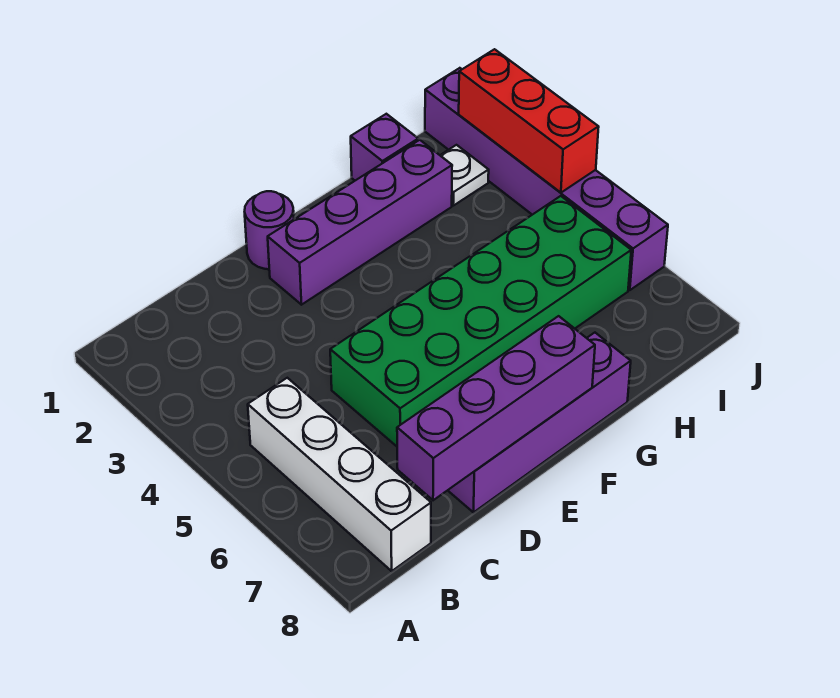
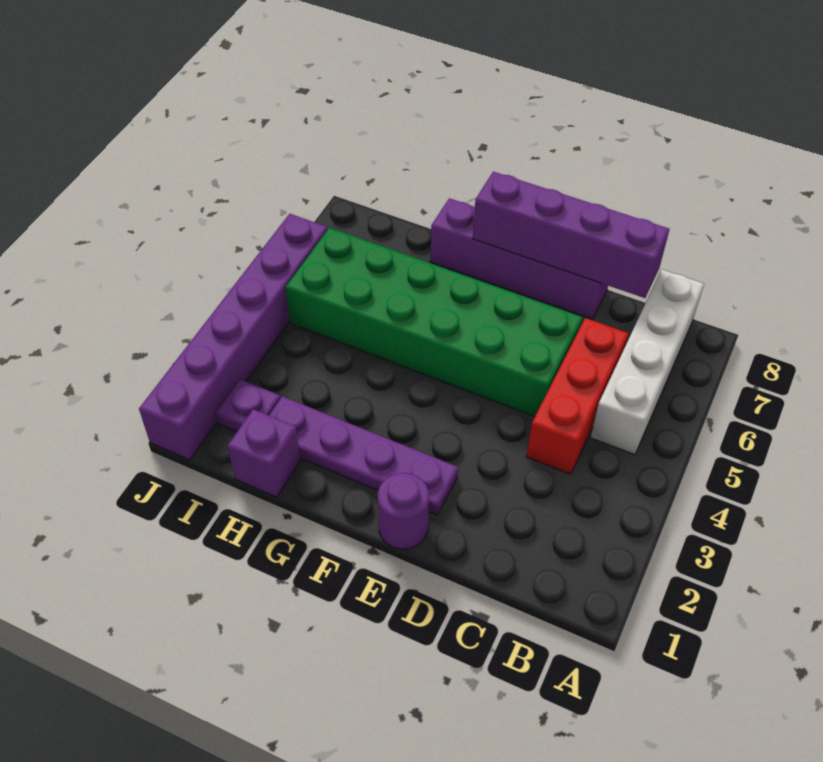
purple brick E2:H2 level 1 -> purple plate E2:H2 level 1
white plate I2 level 1 -> purple plate I2 level 1
red brick J2:J4 level 2 -> red brick C4:C6 level 1

